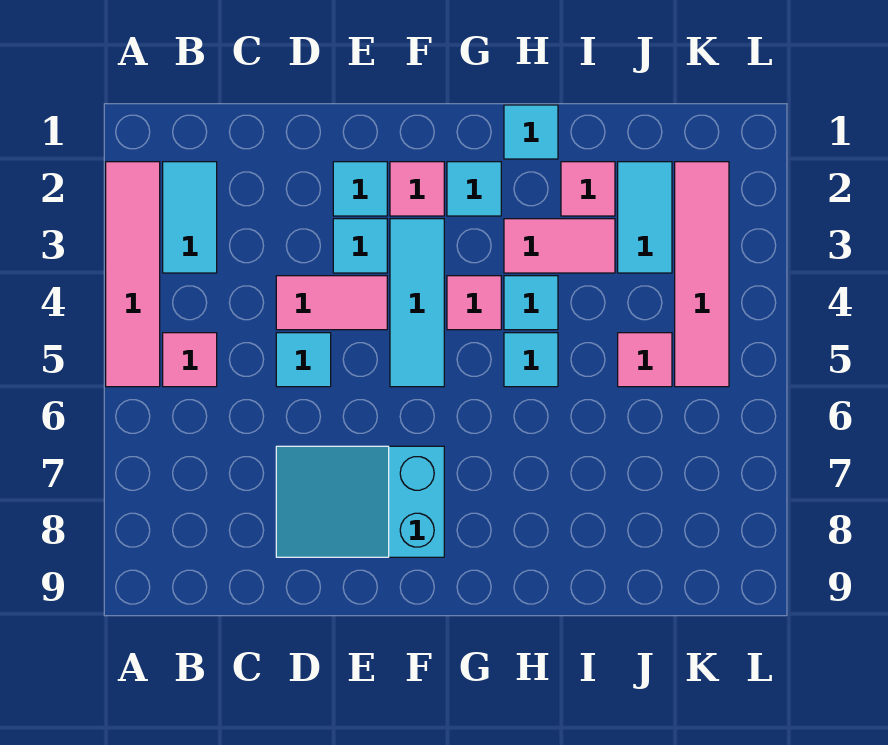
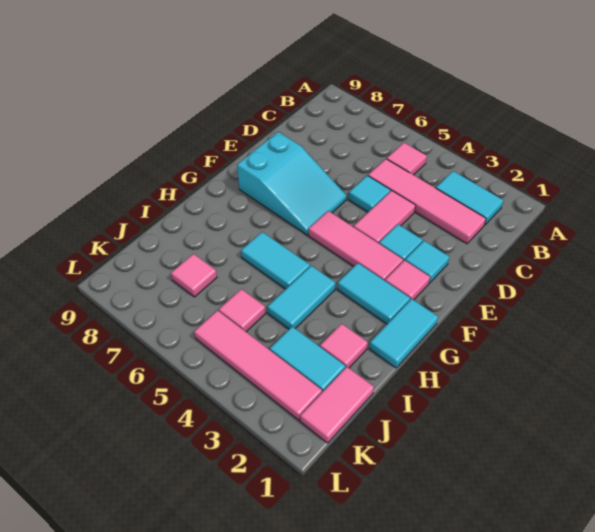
pink tile A2:A5 level 1 -> pink tile C2:C5 level 1
cyan slope D7:F8 level 1 top F -> cyan slope E6:F8 level 1 top 8
cyan tile F3:F5 level 1 -> pink tile F3:F5 level 1
cyan tile G2 level 1 -> cyan tile G2:G3 level 1
pink tile G4 level 1 -> pink tile J7 level 1
cyan tile H1 level 1 -> cyan tile G1:H1 level 1
pink tile H3:I3 level 1 -> pink tile J1:K1 level 1
cyan tile H4 level 1 -> cyan tile H4:I4 level 1
cyan tile H5 level 1 -> cyan tile H5:H6 level 1

